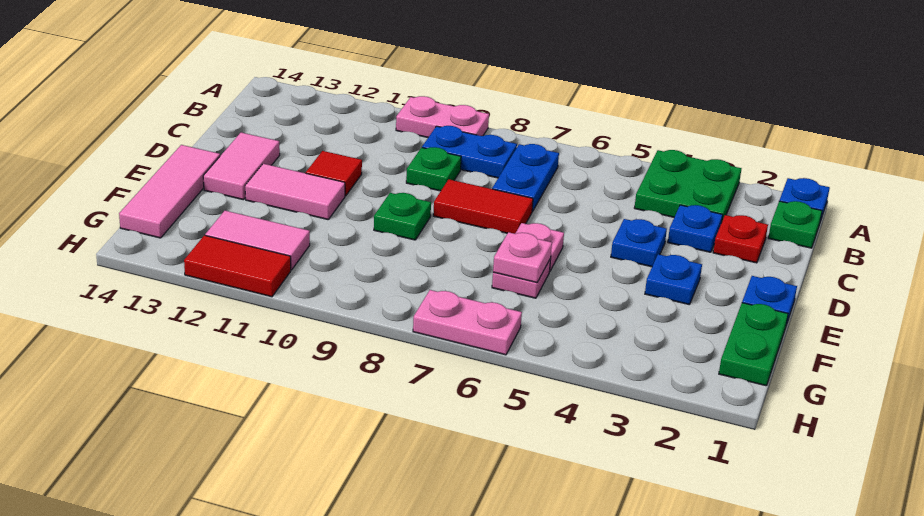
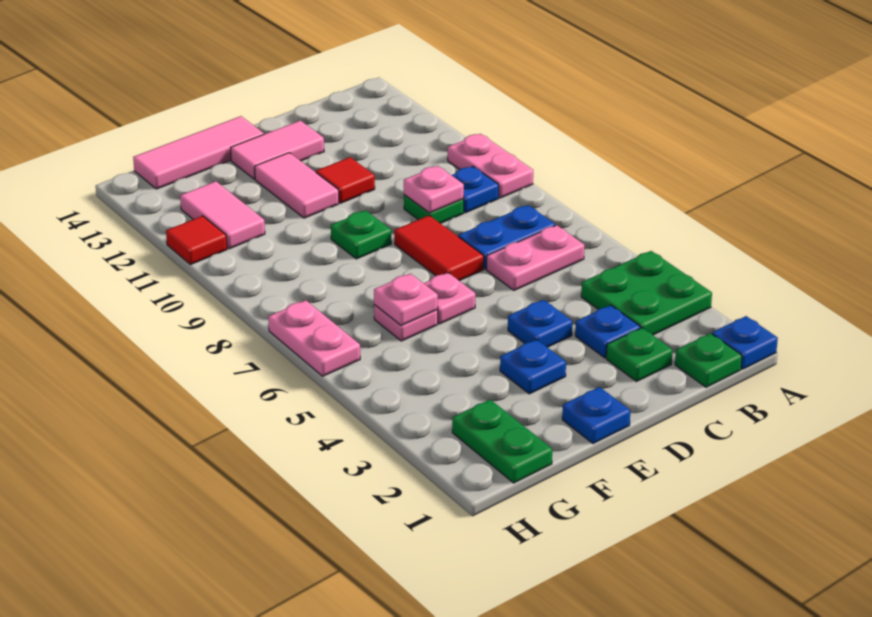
none -> pink plate B6:C6 level 1
blue plate B8:B9 level 1 -> blue plate B9 level 1
red plate C2 level 1 -> green plate C2 level 1
none -> pink plate C9 level 2
green plate F1:G1 level 1 -> green plate G1:G2 level 1
red tile H11:H12 level 1 -> red tile H11 level 1

